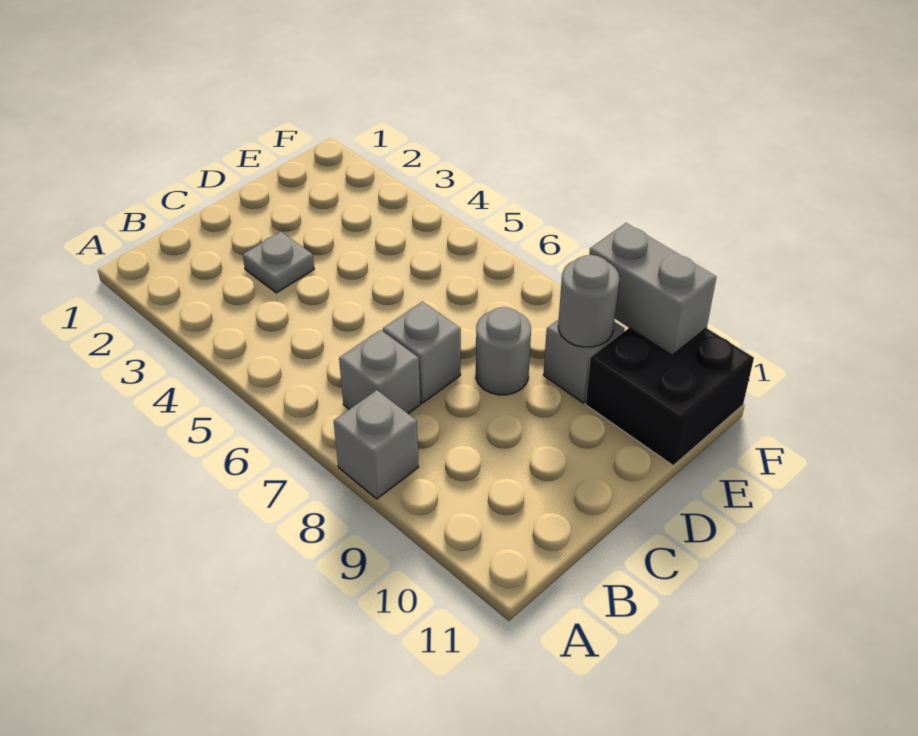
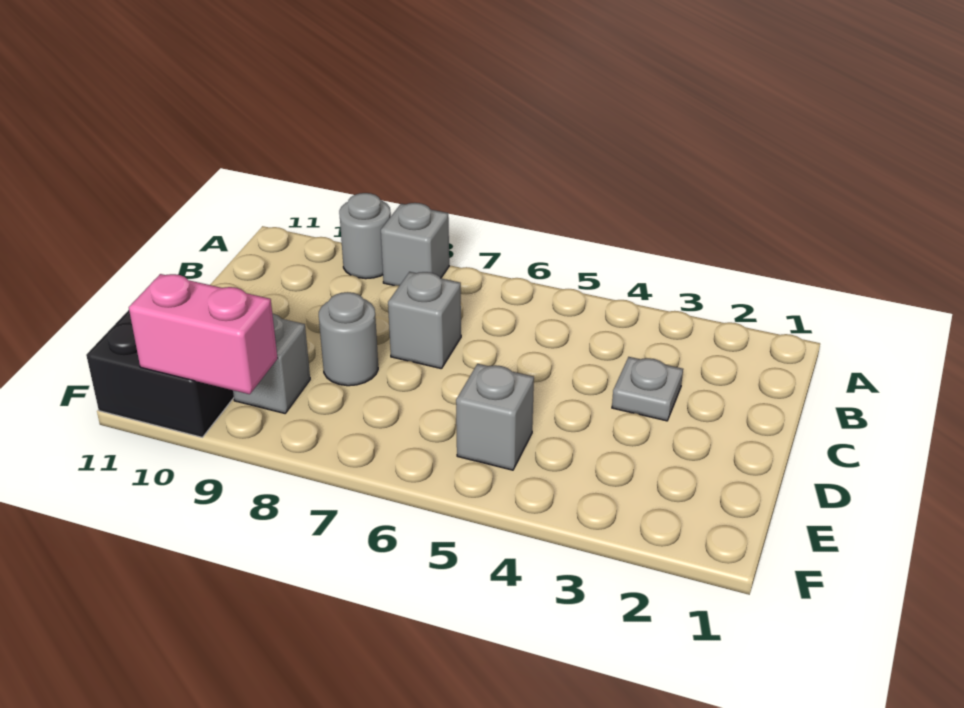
grey brick B7 level 1 -> grey brick E5 level 1
grey round brick E9 level 2 -> grey round brick A9 level 1
grey brick F9:F10 level 2 -> pink brick F9:F10 level 2

